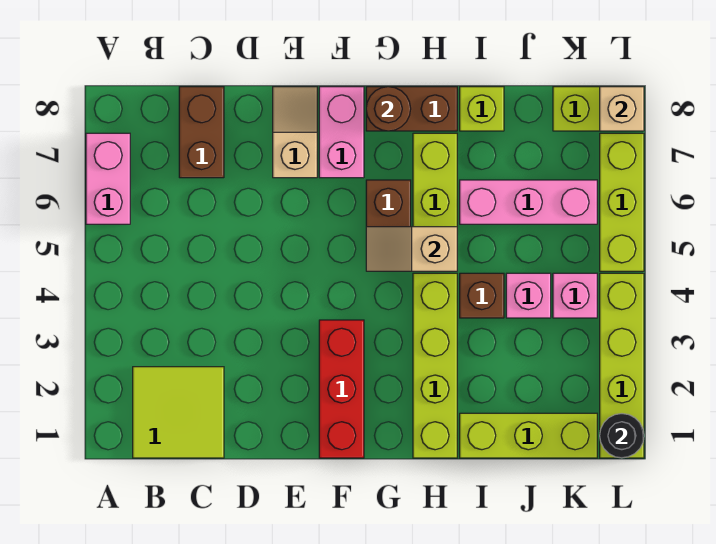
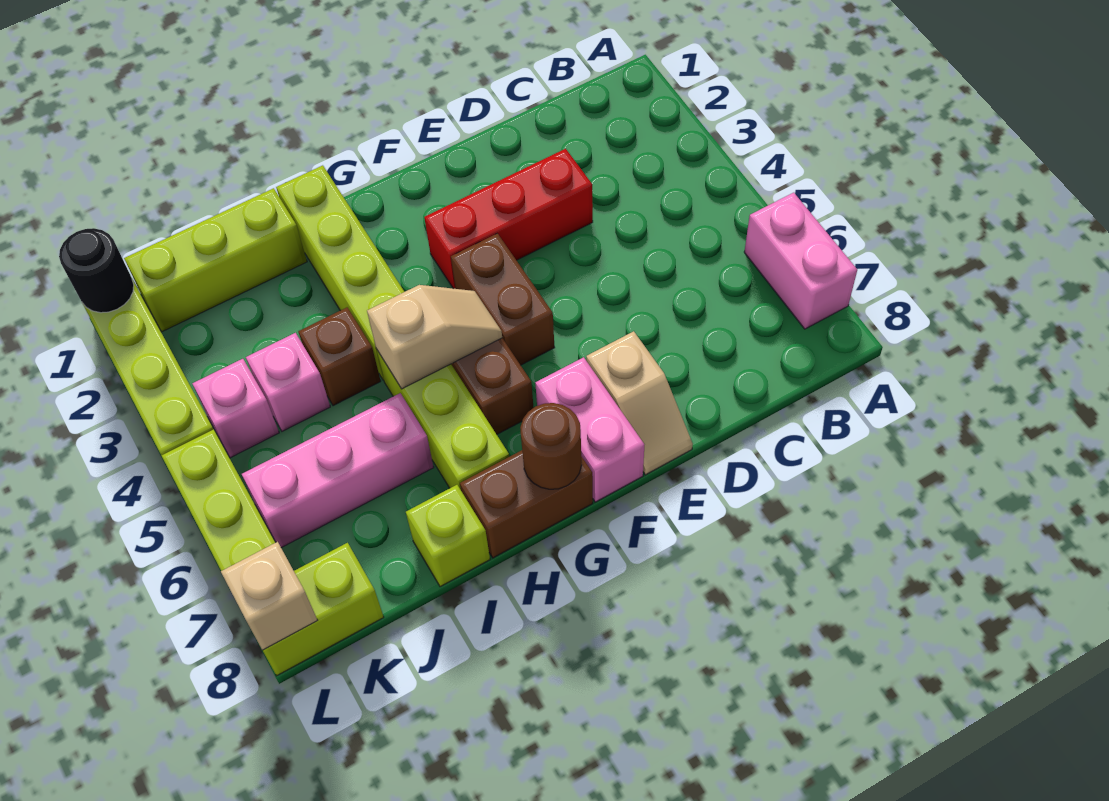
lime tile B1:C2 level 1 -> none
brown brick C7:C8 level 1 -> brown brick F4:F5 level 1
red brick F1:F3 level 1 -> red brick D3:F3 level 1

